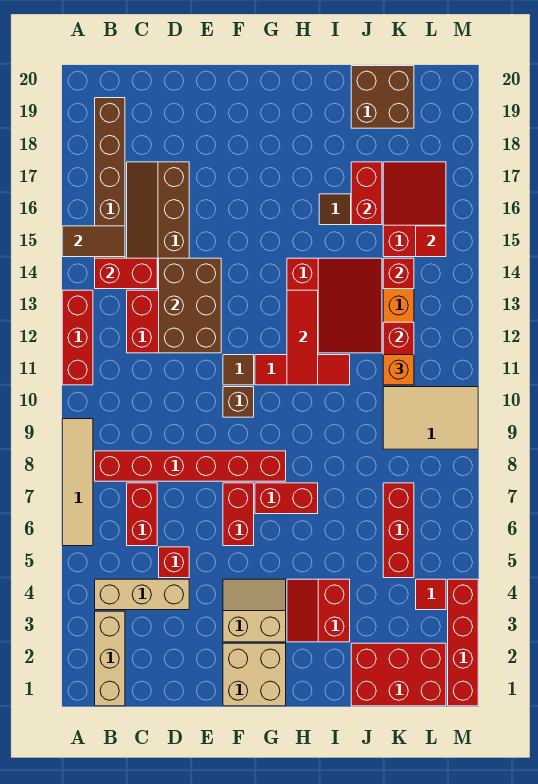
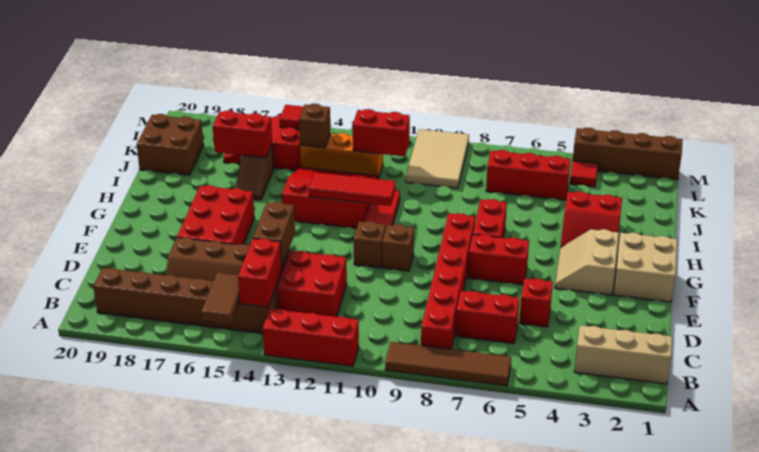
tan tile A6:A9 level 1 -> brown tile A6:A9 level 1
tan brick B4:D4 level 1 -> none
brown brick D12:E14 level 2 -> brown brick D14:E14 level 2
brown tile F11 level 1 -> brown brick F11 level 1
red brick J1:L2 level 1 -> red brick E16:G17 level 1
orange brick K11 level 3 -> none
red brick K14 level 2 -> brown brick K14 level 2
red brick M1:M4 level 1 -> brown brick M1:M4 level 1

